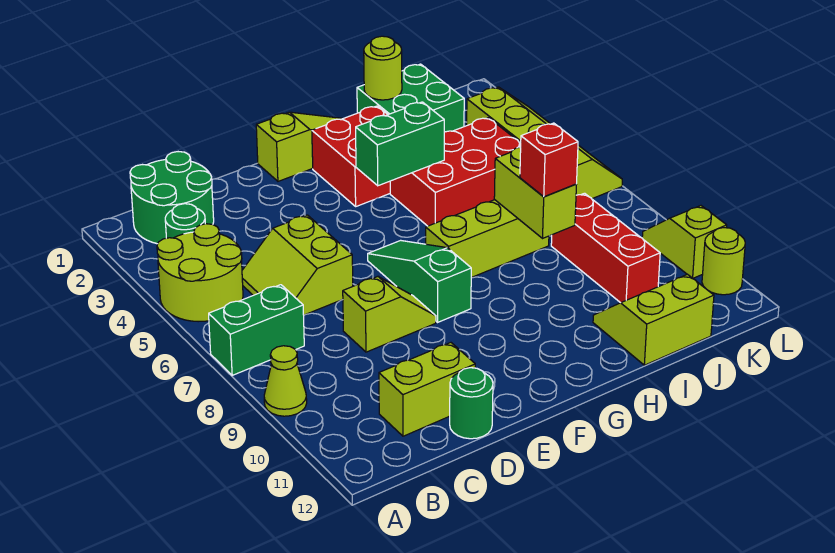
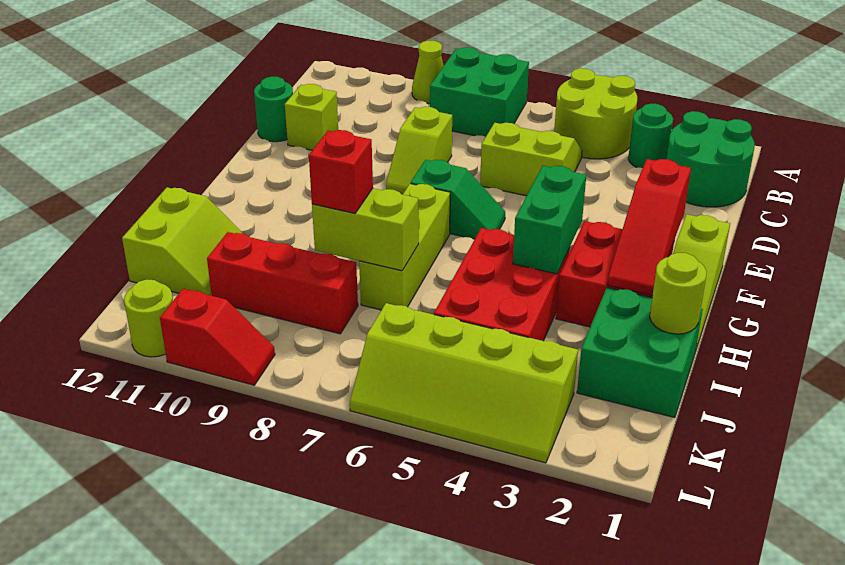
green brick A7:B7 level 1 -> green brick A7:B8 level 1
lime brick C11:D11 level 1 -> lime brick D11 level 1
none -> red slope F2:H2 level 2 top F
green slope F6:F8 level 1 top 8 -> green slope F6:F7 level 1 top 7
lime slope L9:L10 level 1 top 10 -> red slope L9:L10 level 1 top 10

